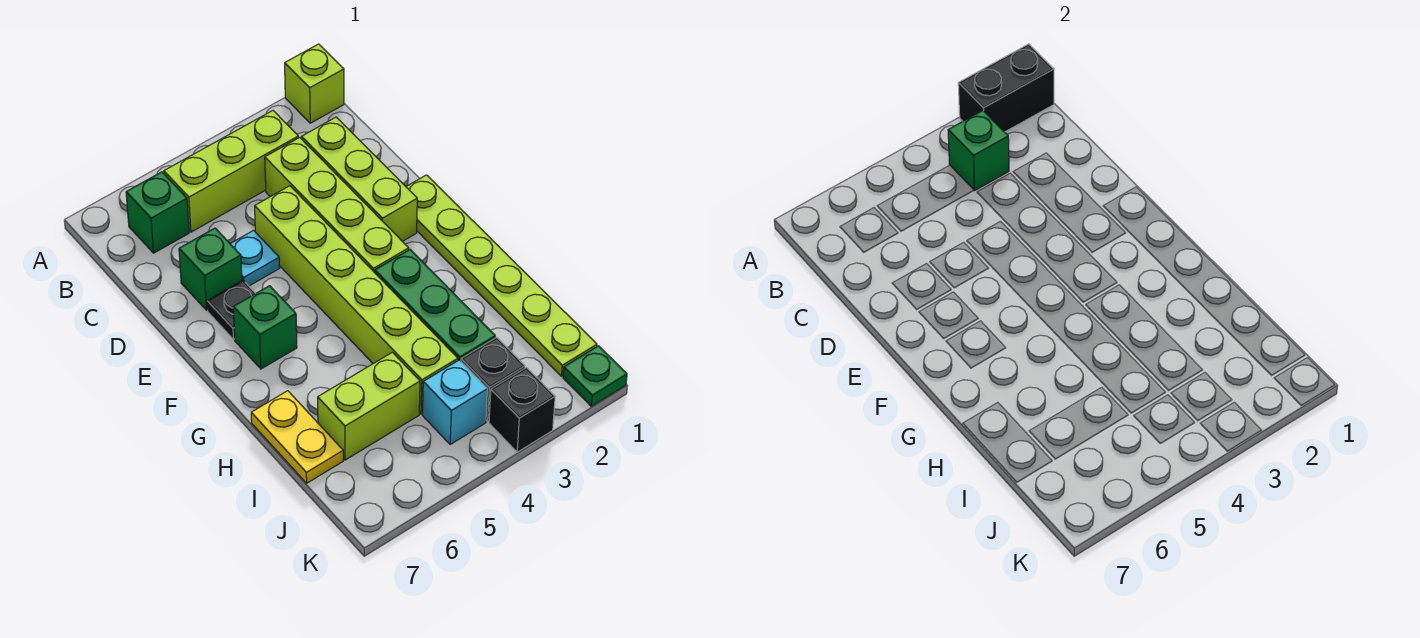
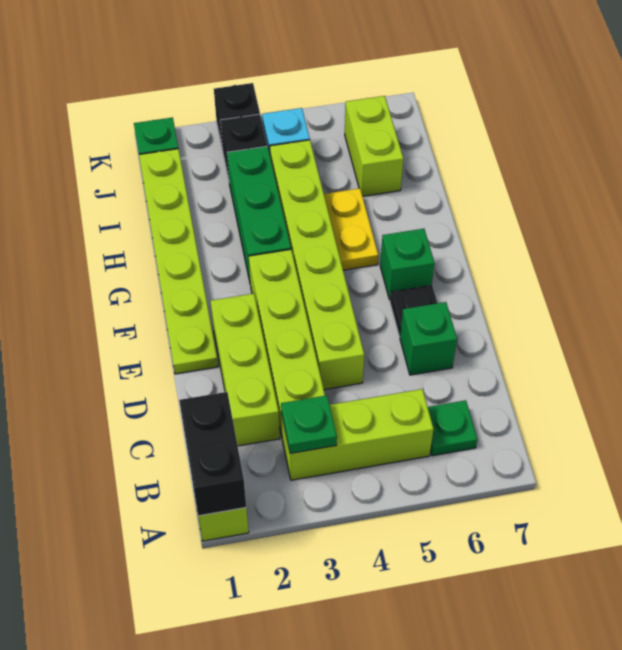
black brick A1:A2 level 2 -> black brick A1:B1 level 2
green brick B3 level 2 -> green plate B3 level 2
green brick B6 level 1 -> green plate B6 level 1
cyan plate D5 level 1 -> none
yellow plate H7:I7 level 1 -> yellow plate G5:H5 level 1
lime brick I5:I6 level 1 -> lime brick I6:J6 level 1

